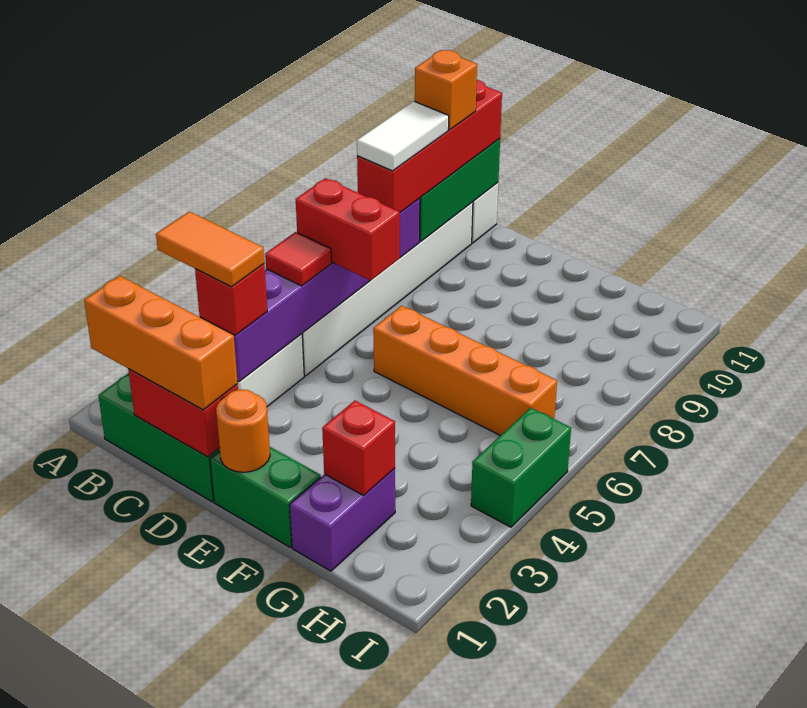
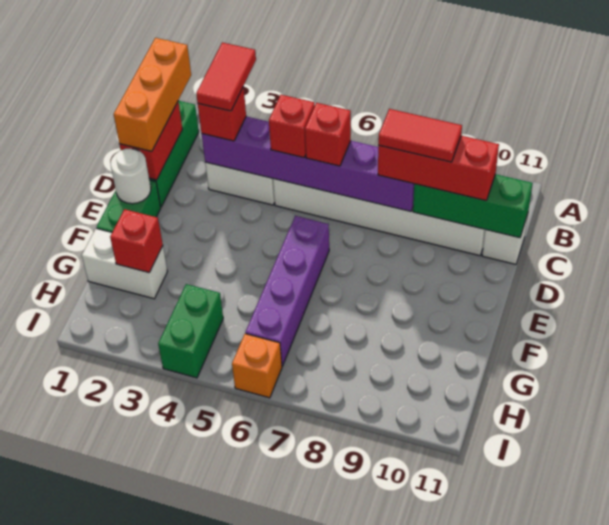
orange tile B3:C3 level 4 -> red tile B3:C3 level 4
red tile C5 level 3 -> red brick C5 level 3
red brick C6:D6 level 3 -> red brick C6 level 3
red brick C8:C11 level 3 -> red brick C8:C10 level 3
white tile C8:C9 level 4 -> red tile C8:C9 level 4
orange brick C10 level 4 -> orange brick I6 level 1
orange round brick E1 level 2 -> white round brick E1 level 2
orange brick E6:H6 level 1 -> purple brick E6:H6 level 1
purple brick G1:G2 level 1 -> white brick G1:G2 level 1
green brick I4:I5 level 1 -> green brick H4:I4 level 1

